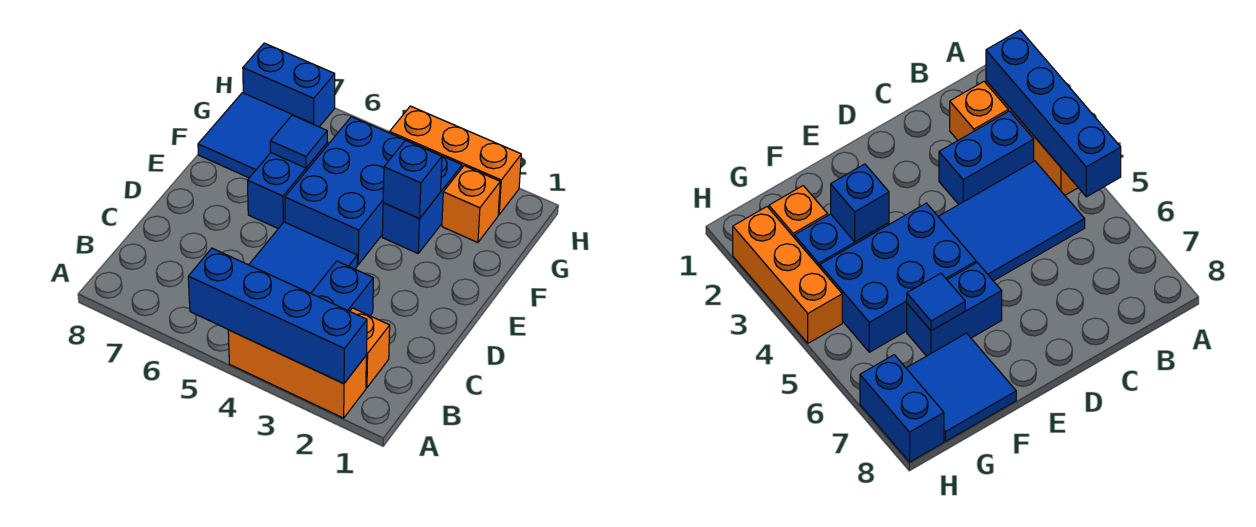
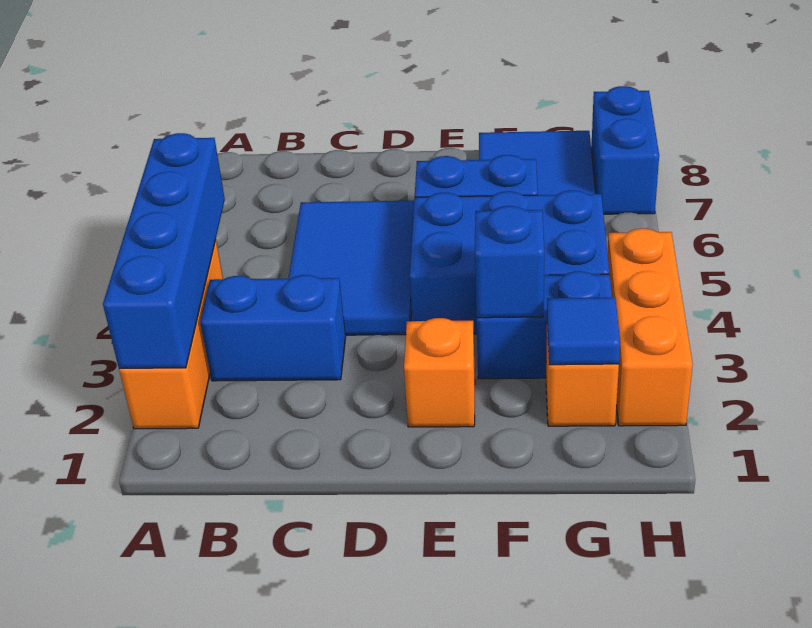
orange brick B2 level 1 -> orange brick E2 level 1
blue tile B4:D5 level 1 -> blue tile C4:D6 level 1
blue tile F6 level 2 -> blue tile G2 level 2

